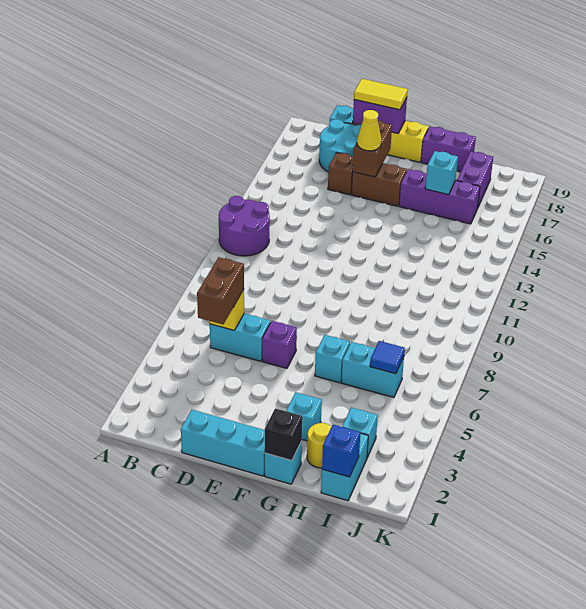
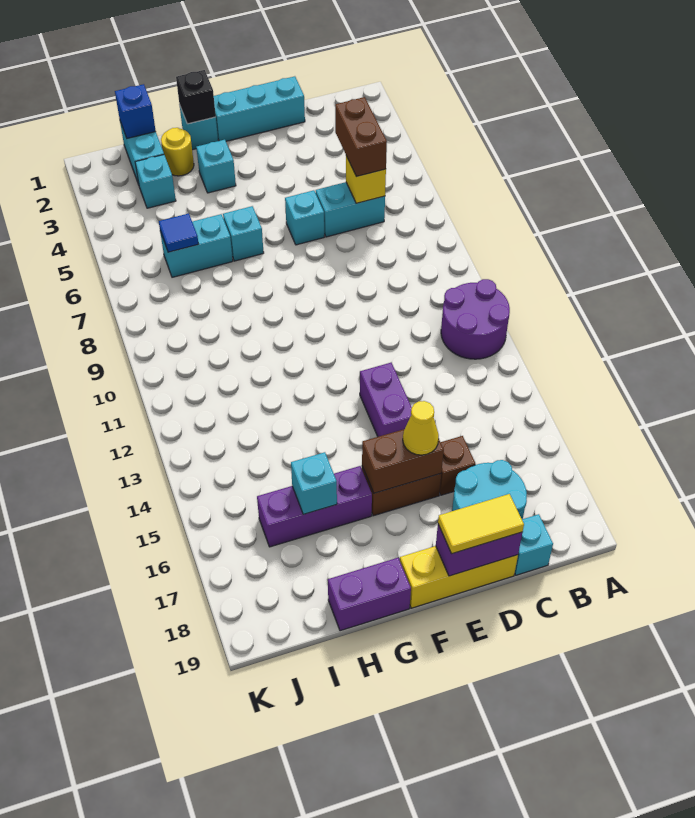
purple brick E6 level 1 -> cyan brick E6 level 1
brown brick E16:E17 level 2 -> brown brick E16:F16 level 2
purple brick I17:I18 level 1 -> purple brick E13:E14 level 1

